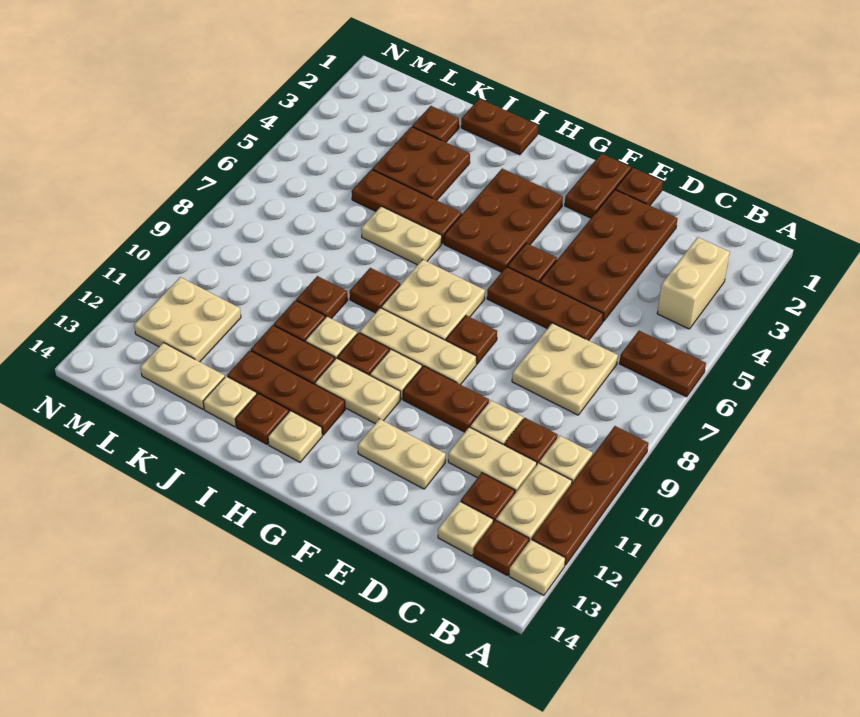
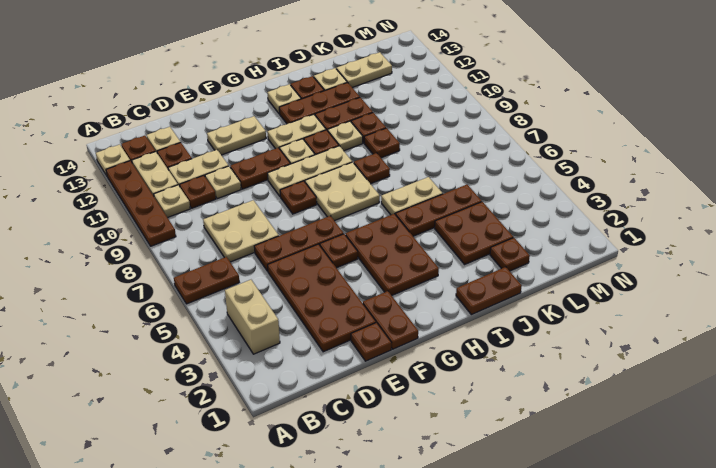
tan plate L11:M12 level 1 -> none

